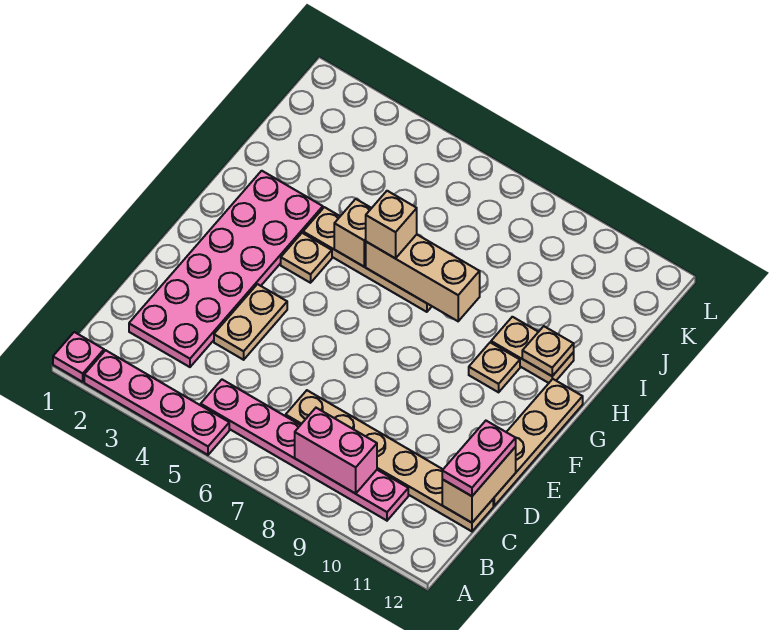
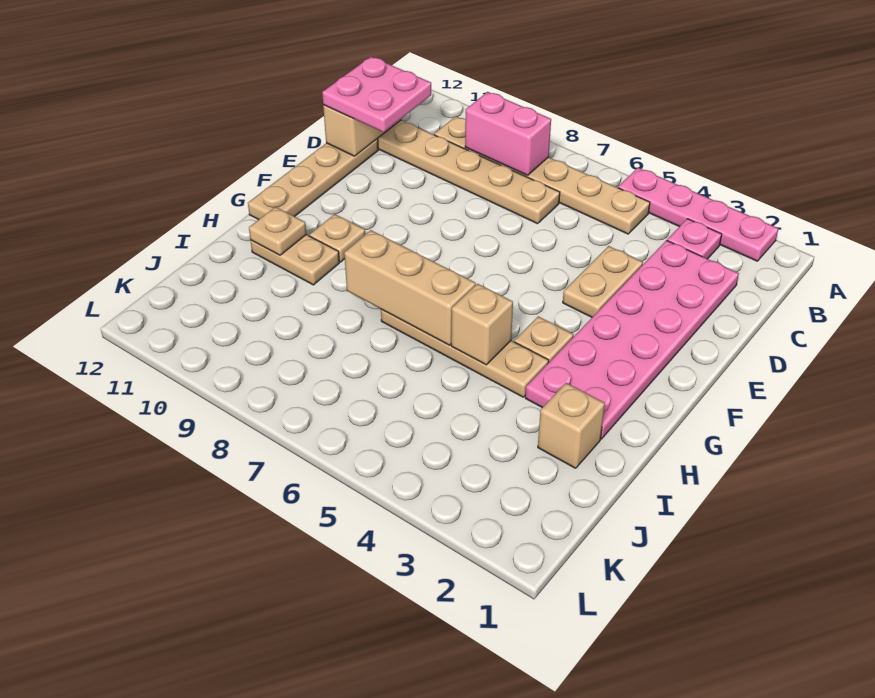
pink plate A1 level 1 -> pink plate B3 level 1
pink plate B5:B10 level 1 -> tan plate B5:B10 level 1
pink plate C12:D12 level 3 -> pink plate C11:D12 level 3
tan brick H6 level 3 -> tan brick I2 level 1

